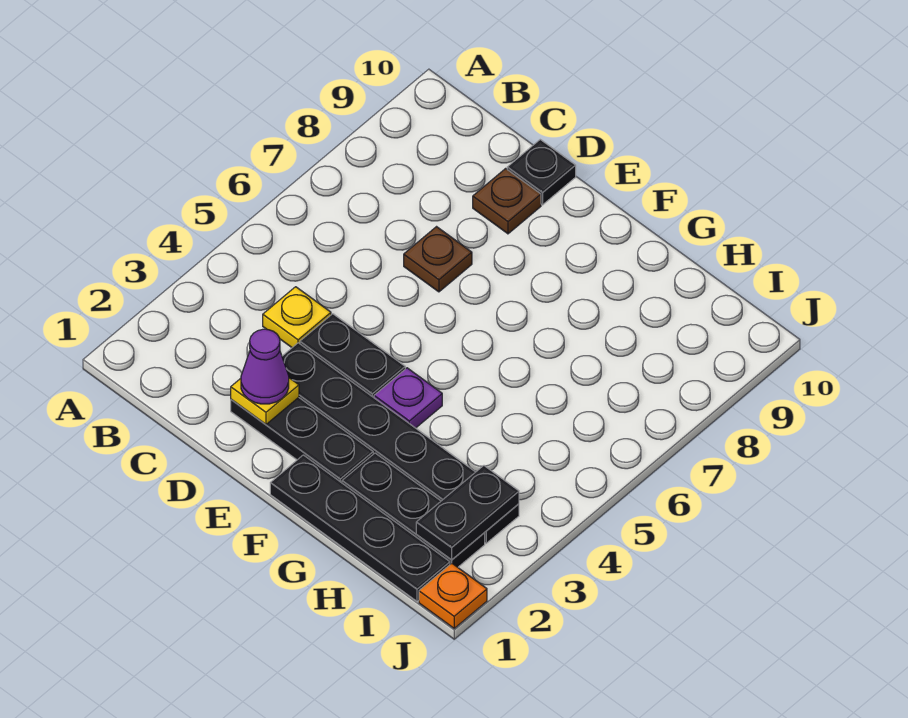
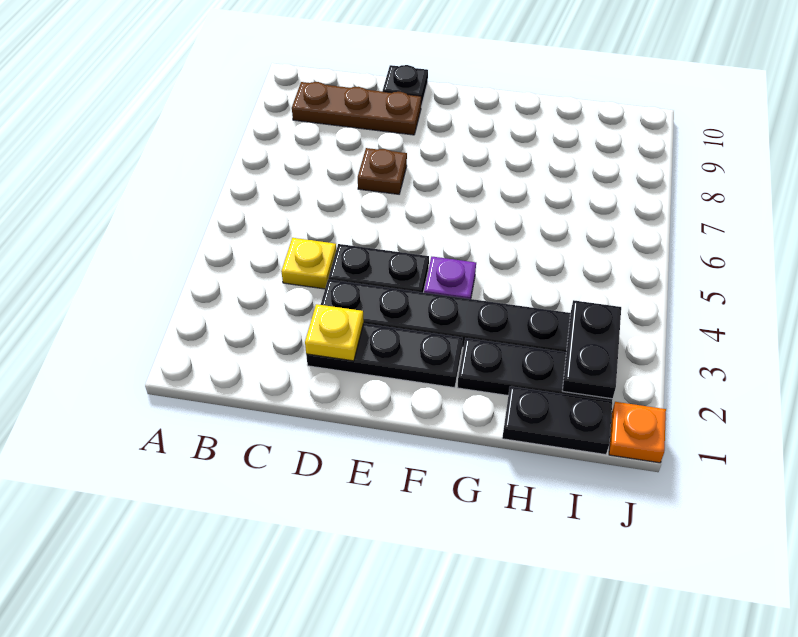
purple cone D2 level 3 -> none
brown plate D9 level 1 -> brown plate B9:D9 level 1
black plate F1:I1 level 1 -> black plate H1:I1 level 1

